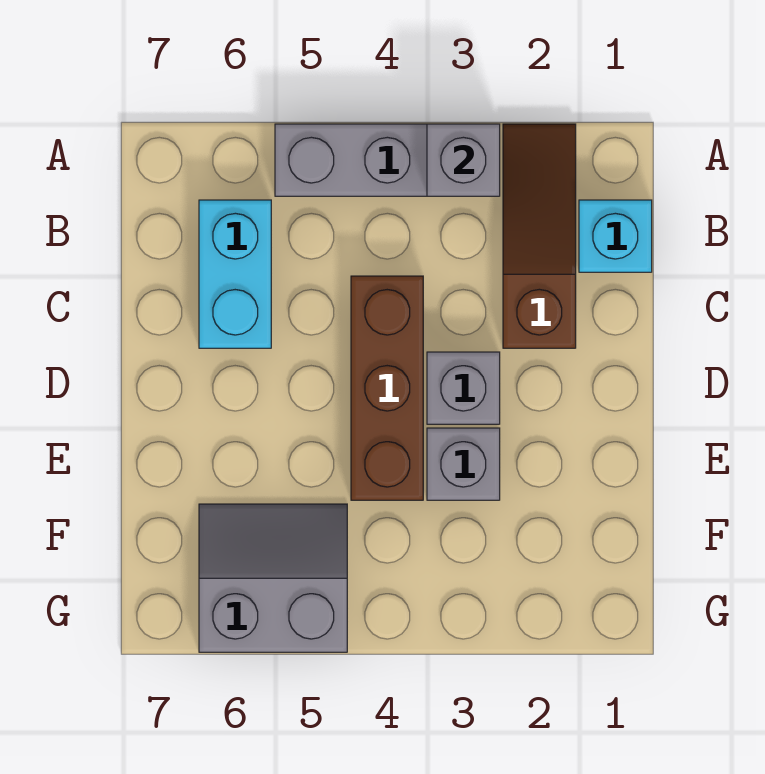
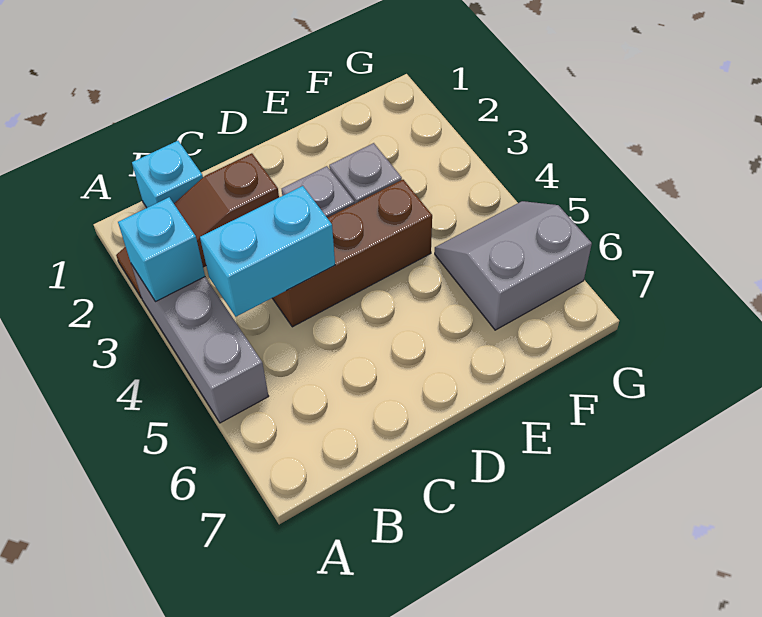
grey brick A3 level 2 -> cyan brick A3 level 2
cyan brick B6:C6 level 1 -> cyan brick B4:C4 level 2
grey slope F5:G6 level 1 top G -> grey slope F5:G6 level 1 top 6

